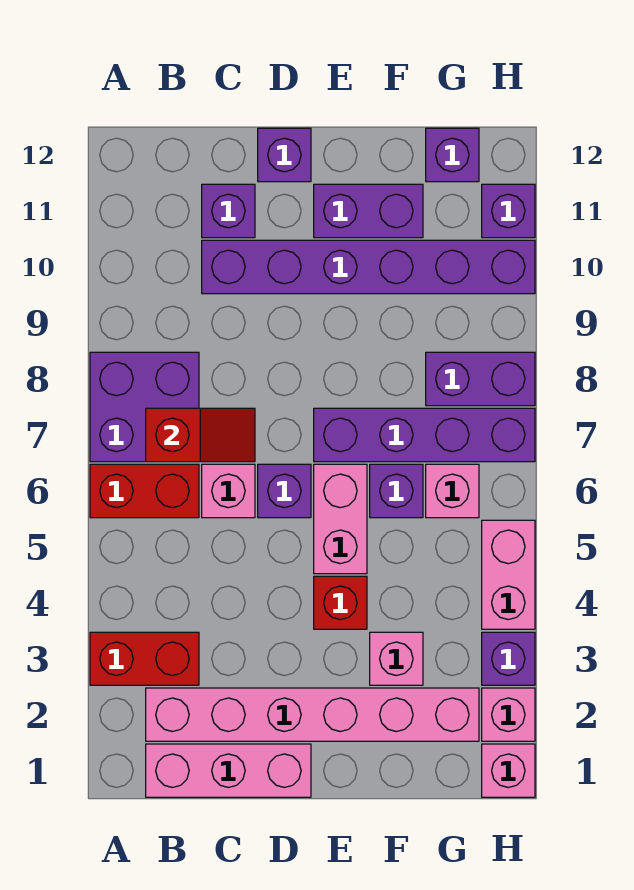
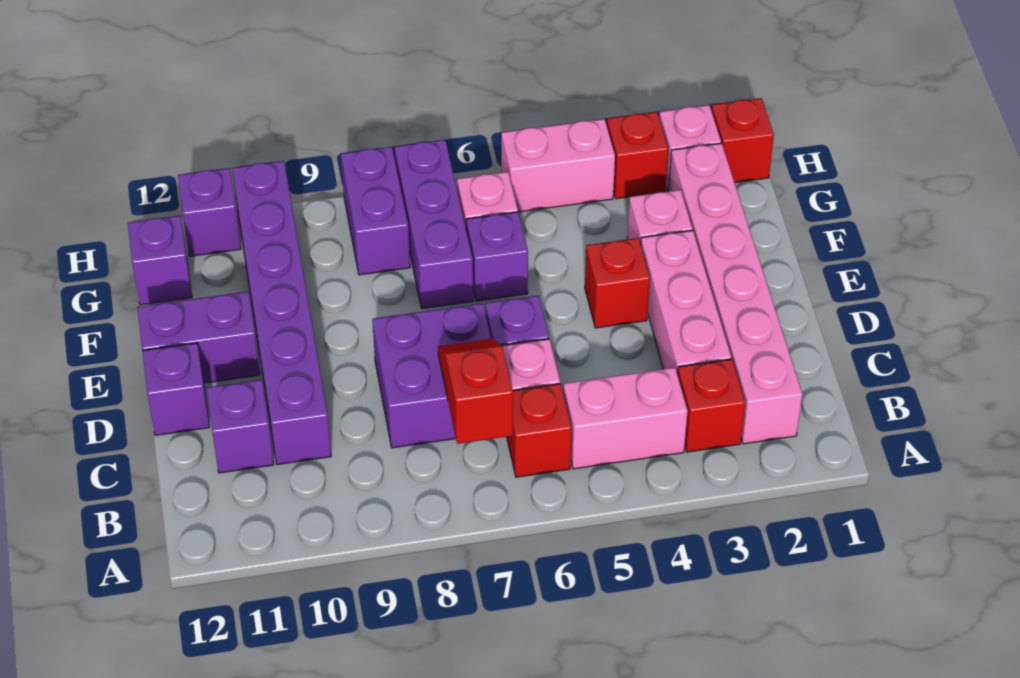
red brick A3:B3 level 1 -> red brick B3 level 1
red brick A6:B6 level 1 -> red brick B6 level 1
purple brick A7:B8 level 1 -> purple brick C7:D8 level 1
pink brick B1:D1 level 1 -> pink brick C3:E3 level 1
pink brick E5:E6 level 1 -> pink brick B4:B5 level 1
purple brick E7:H7 level 1 -> purple brick F7:H7 level 1
purple brick E11:F11 level 1 -> purple brick E11:E12 level 1
pink brick H1 level 1 -> red brick H1 level 1
purple brick H3 level 1 -> red brick H3 level 1

